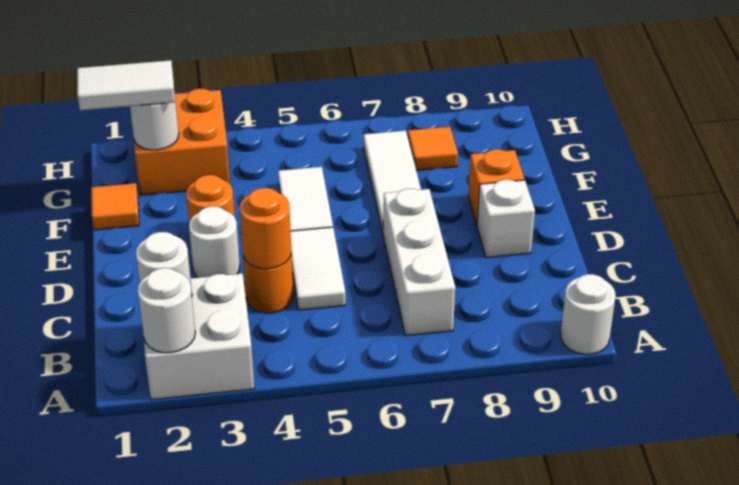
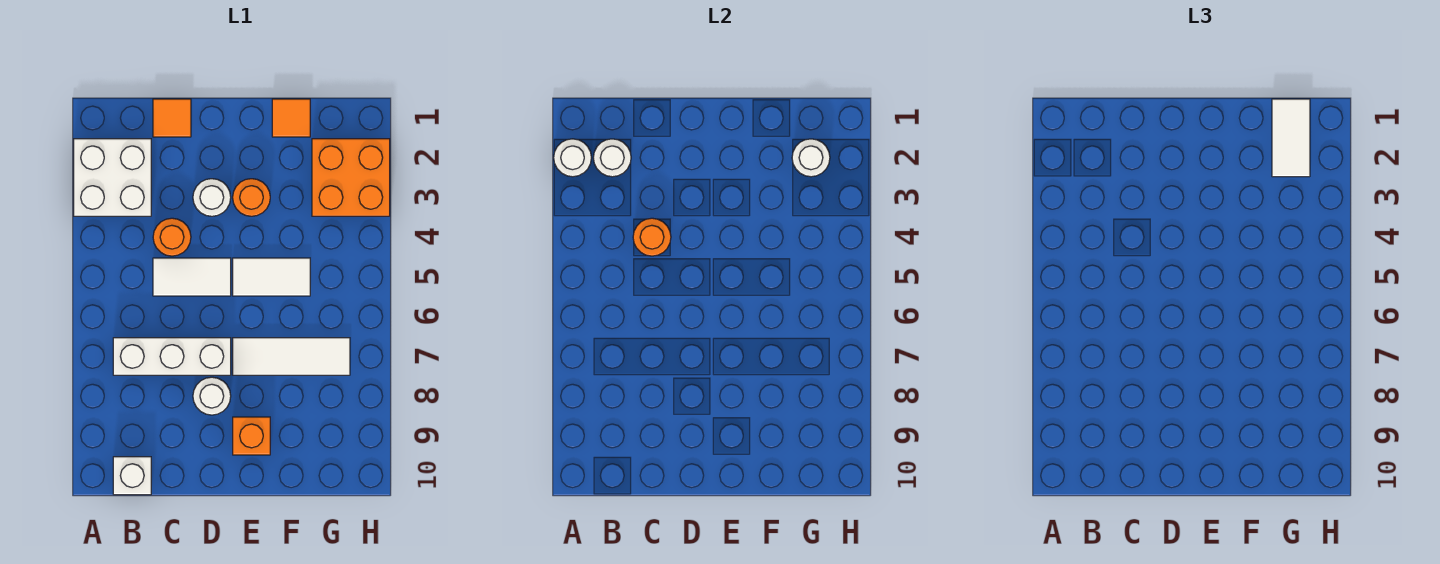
white round brick A10 level 1 -> white round brick D8 level 1
white brick D9 level 1 -> white brick B10 level 1
orange tile G8 level 1 -> orange tile C1 level 1

